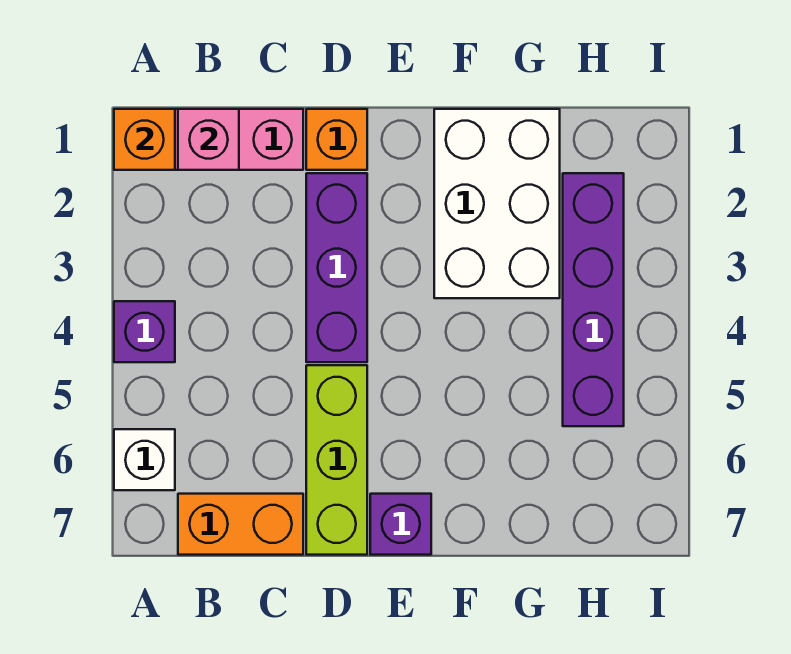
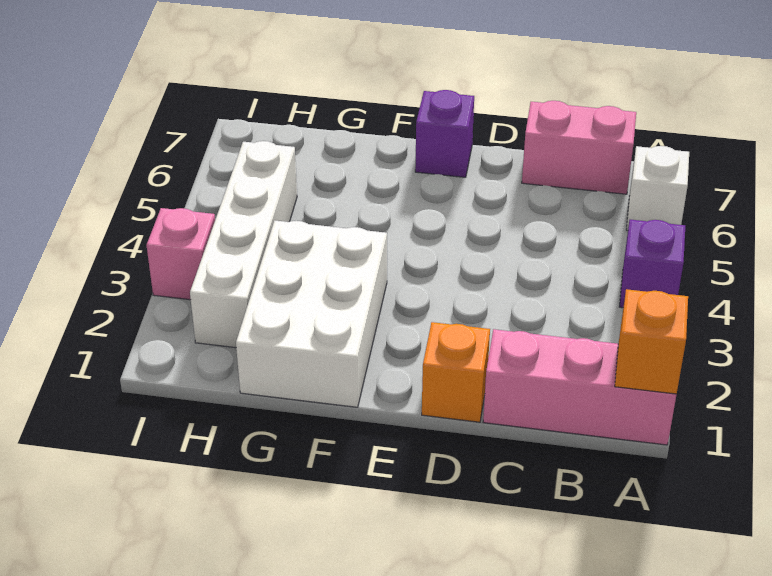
pink brick B1 level 2 -> pink brick I3 level 1
orange brick B7:C7 level 1 -> pink brick B7:C7 level 1
purple brick D2:D4 level 1 -> none
lime brick D5:D7 level 1 -> none
purple brick H2:H5 level 1 -> white brick H2:H5 level 1

